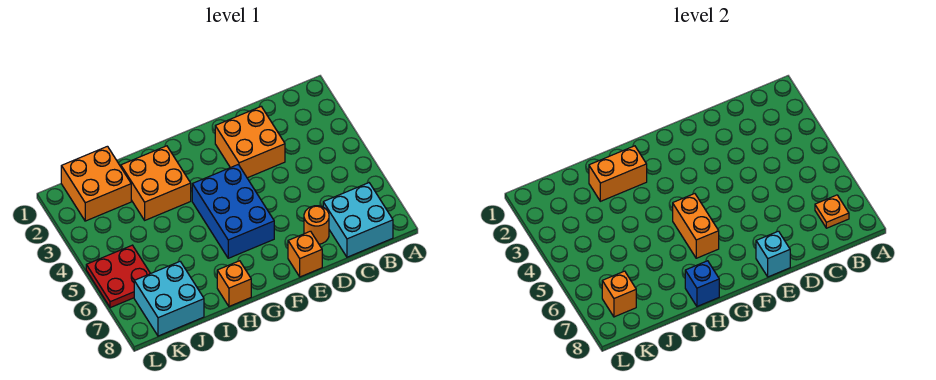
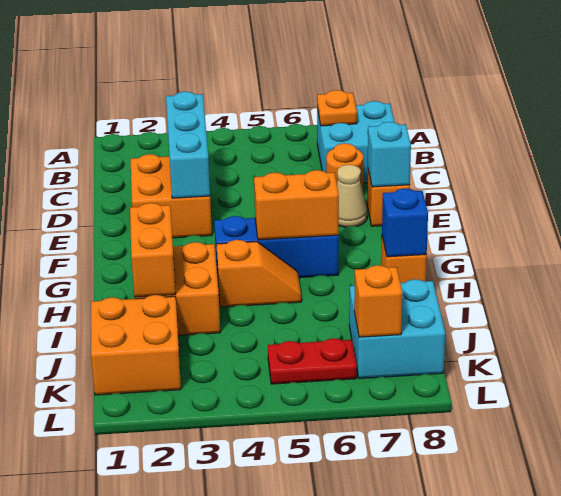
none -> cyan brick C3:E3 level 2
none -> tan cone E7 level 1
blue brick F4:G6 level 1 -> blue brick G4:G6 level 1
none -> orange slope H4:H5 level 1 top 4
red plate K5:L6 level 1 -> red plate K5:K6 level 1

